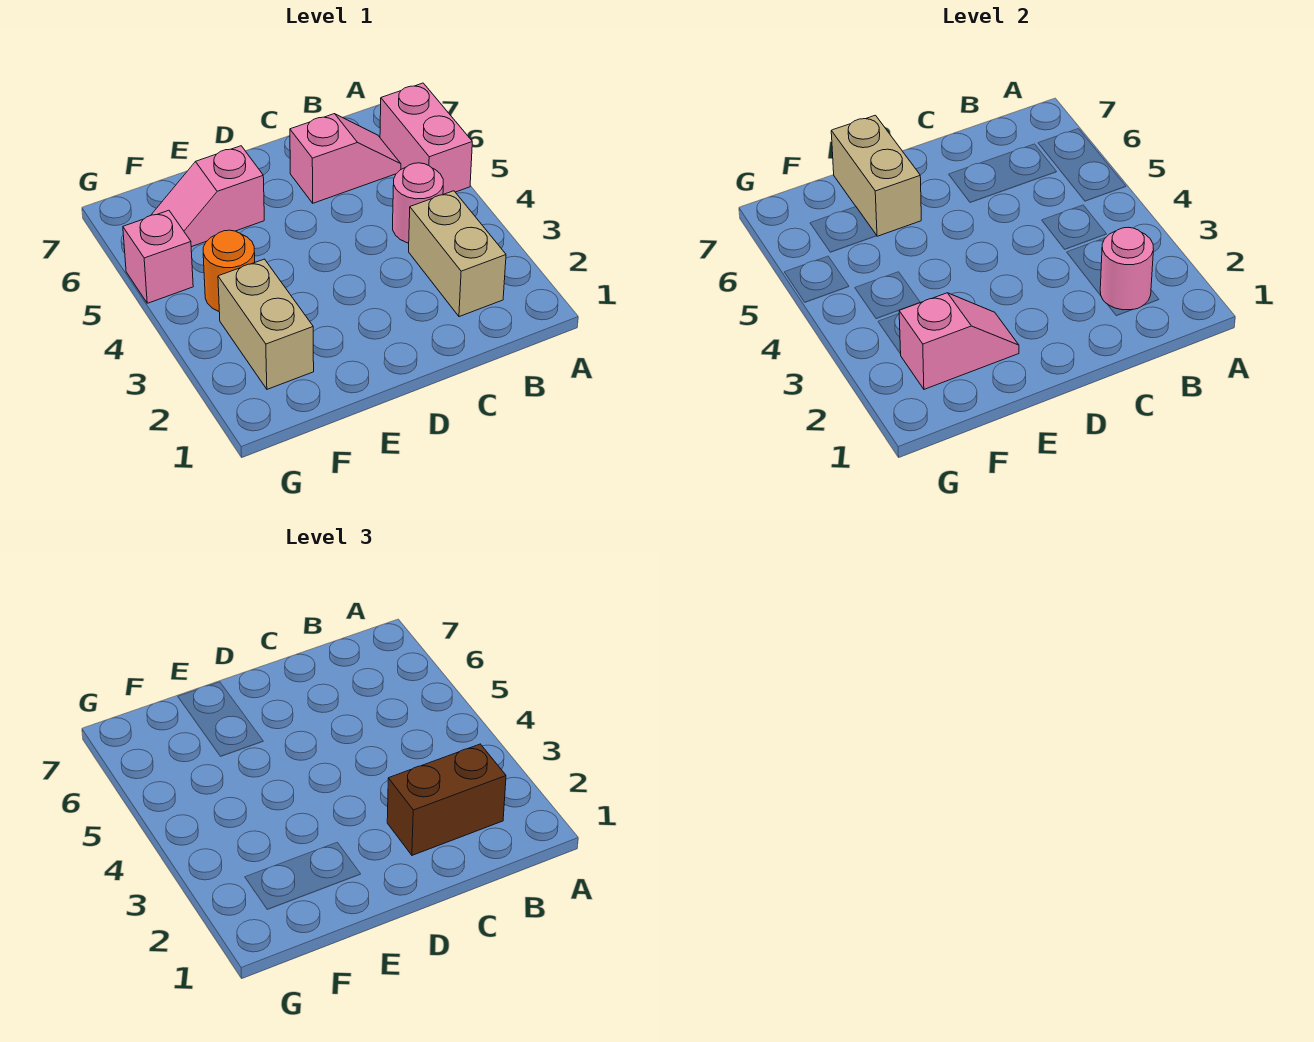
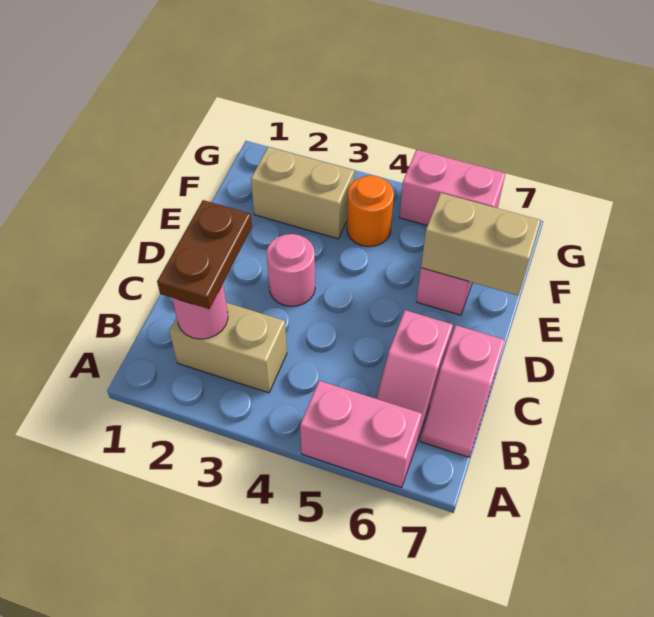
brown brick B2:C2 level 3 -> brown plate B2:C2 level 3
pink round brick B4 level 1 -> pink round brick D3 level 1
pink slope E2:F2 level 2 top F -> pink slope B7:C7 level 1 top C
pink brick G5 level 1 -> pink brick G5:G6 level 1

